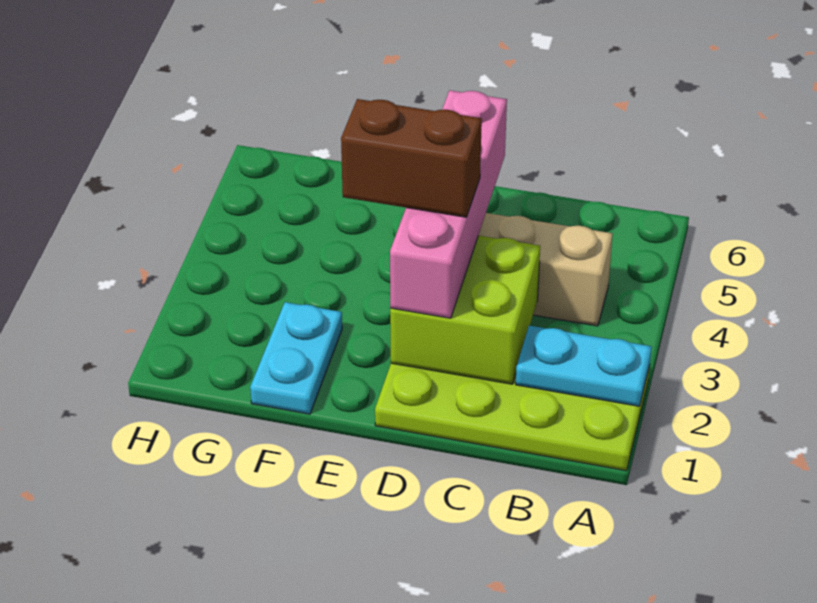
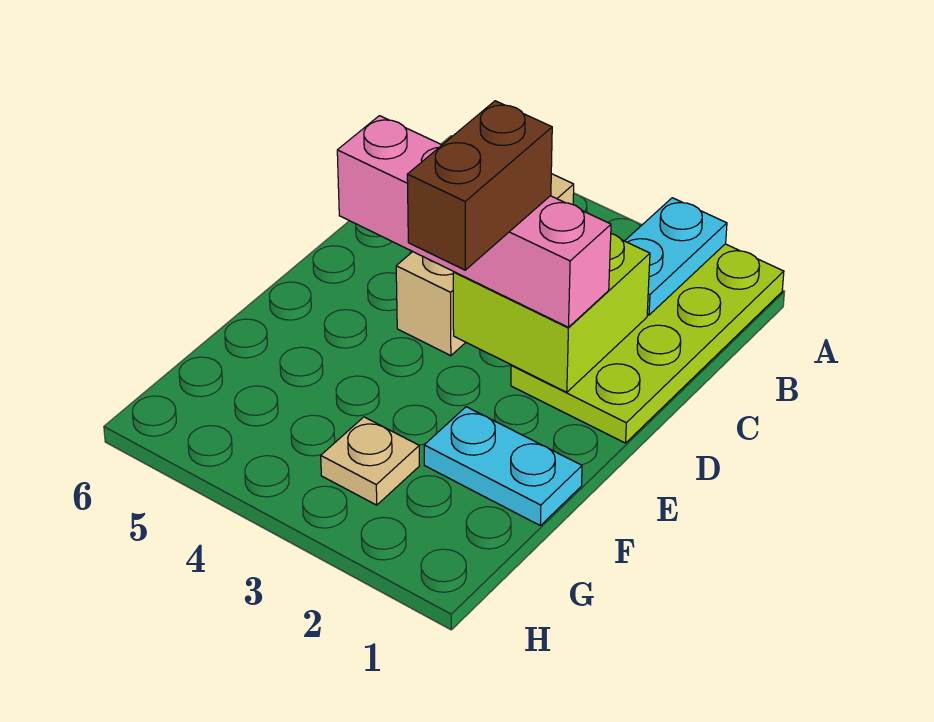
none -> tan plate G3 level 1

